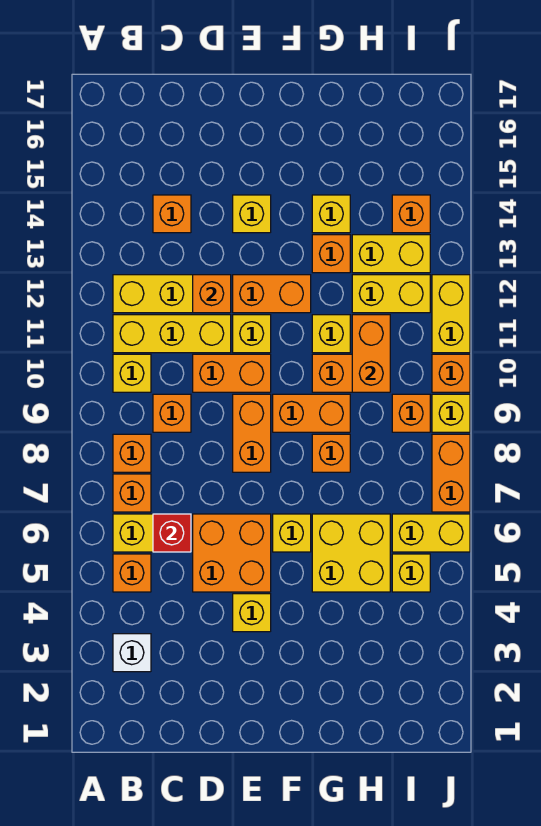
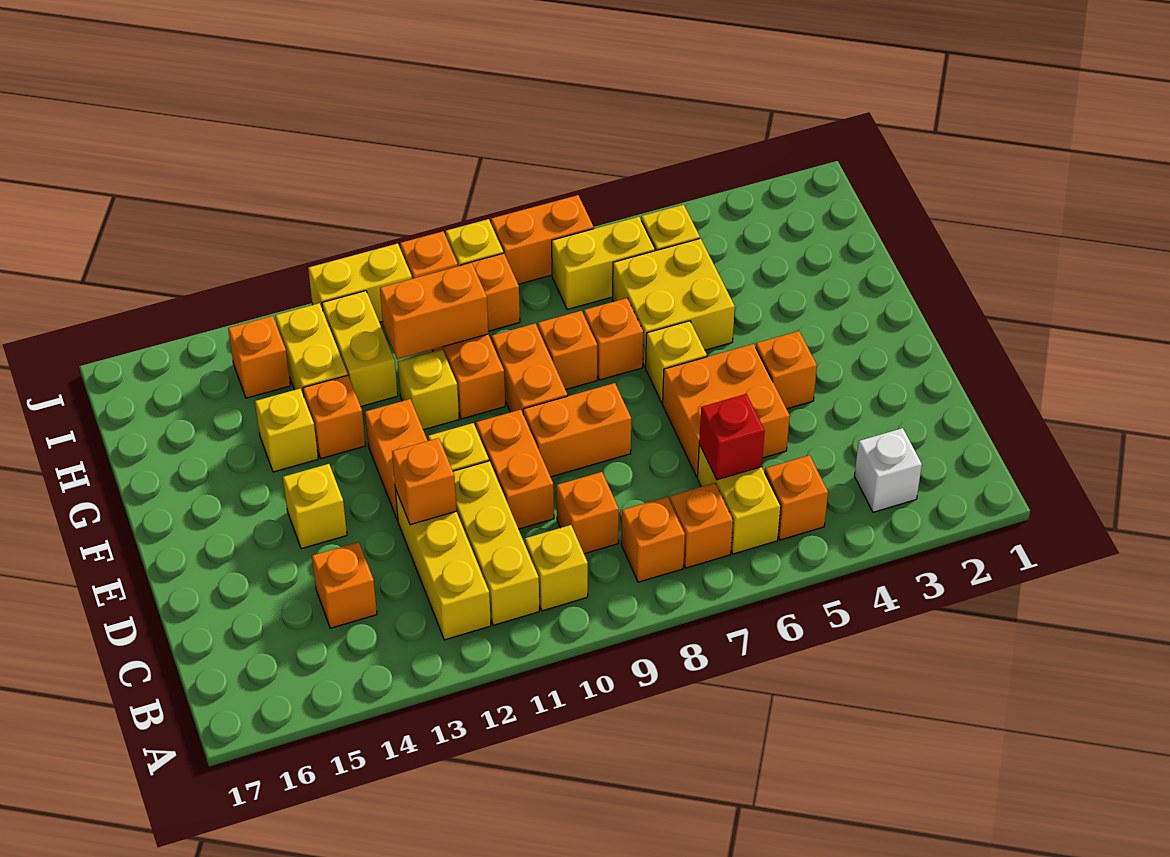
yellow brick E4 level 1 -> orange brick E4 level 1
none -> orange brick G7 level 1
yellow brick I6:J6 level 1 -> yellow brick I6:I7 level 1

